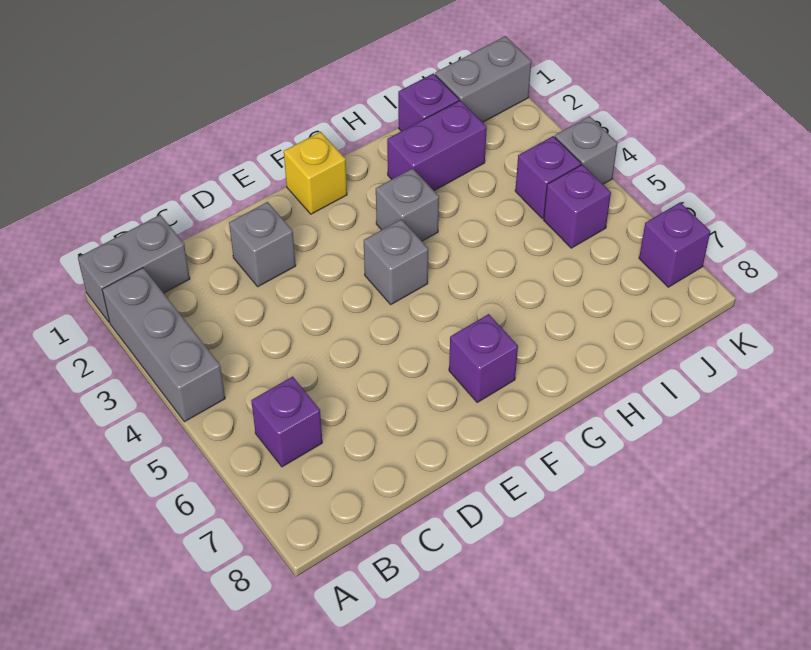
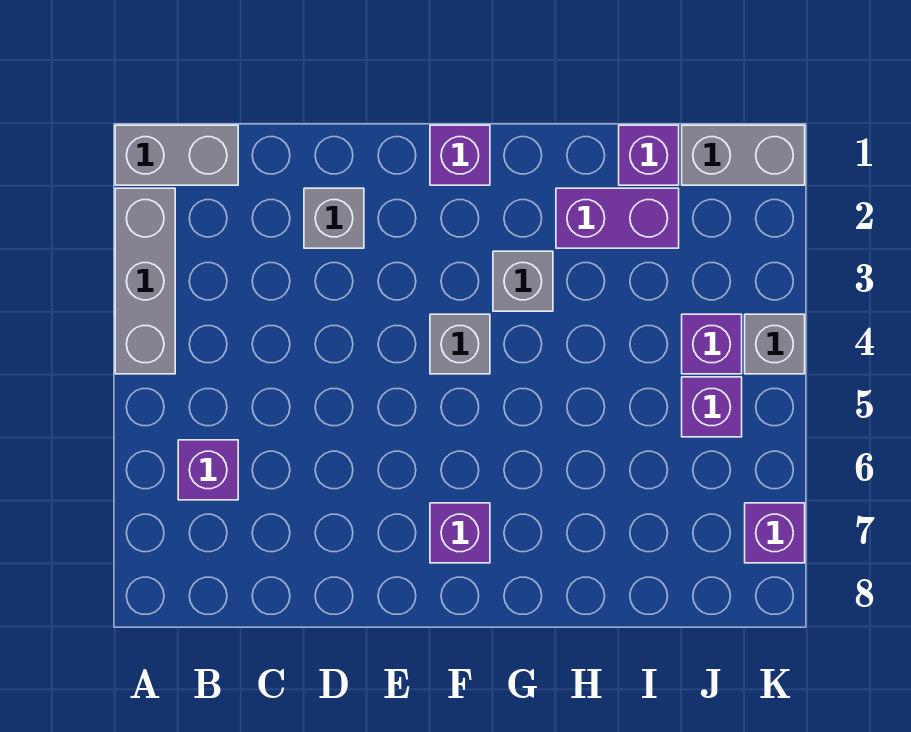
yellow brick F1 level 1 -> purple brick F1 level 1

